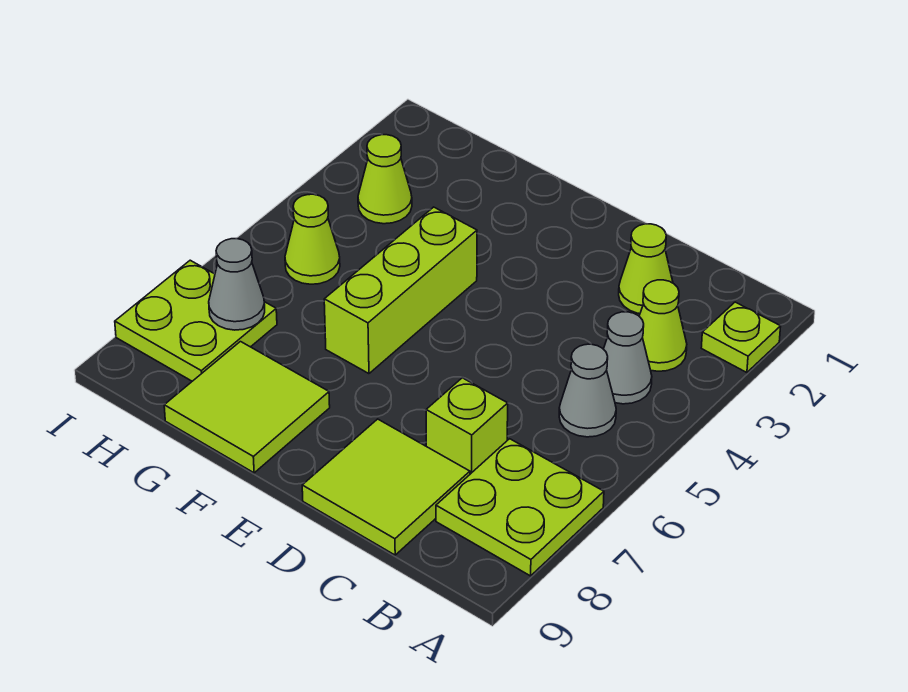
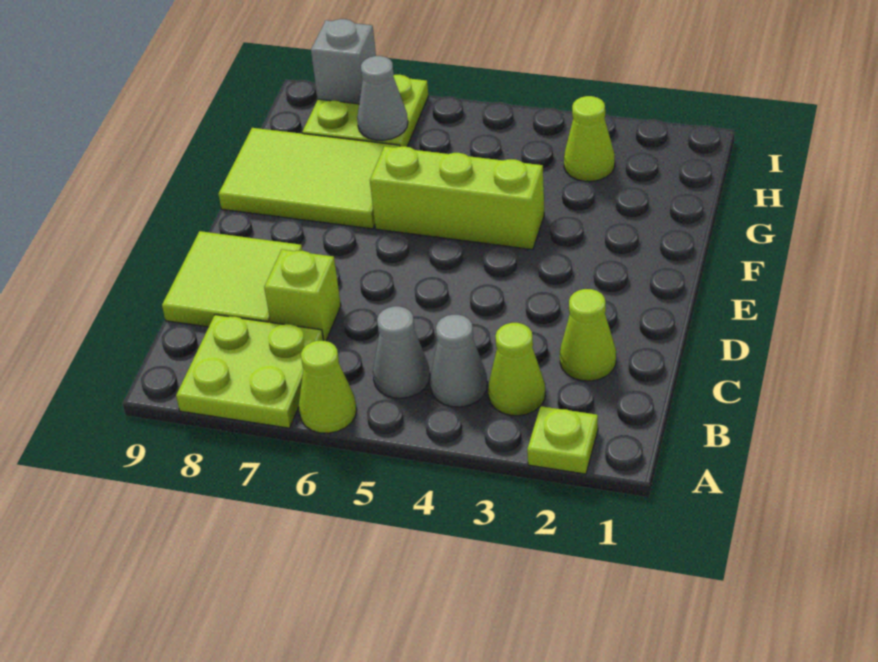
lime tile F8:G9 level 1 -> lime tile F7:G9 level 1
lime cone H5 level 1 -> lime cone A6 level 1
none -> grey brick I8 level 2

